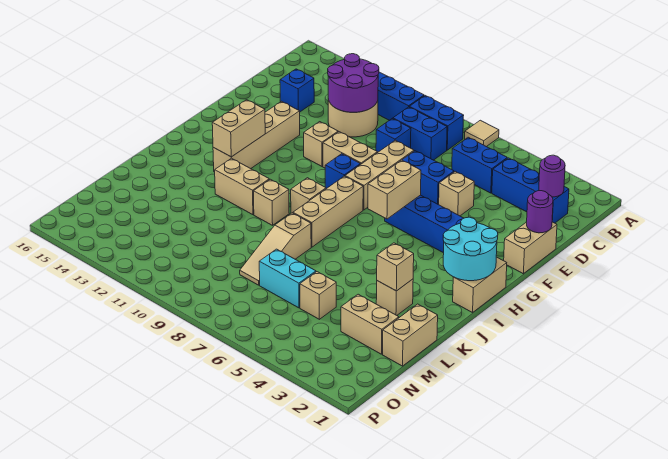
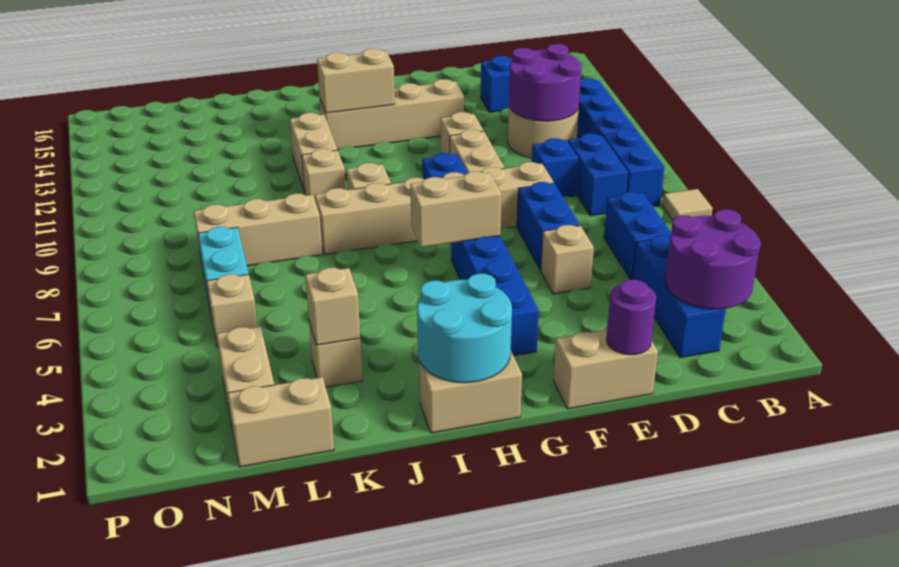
purple round brick C2 level 2 -> purple round brick B2:C3 level 2
tan slope K8:M8 level 1 top K -> tan brick K8:M8 level 1

